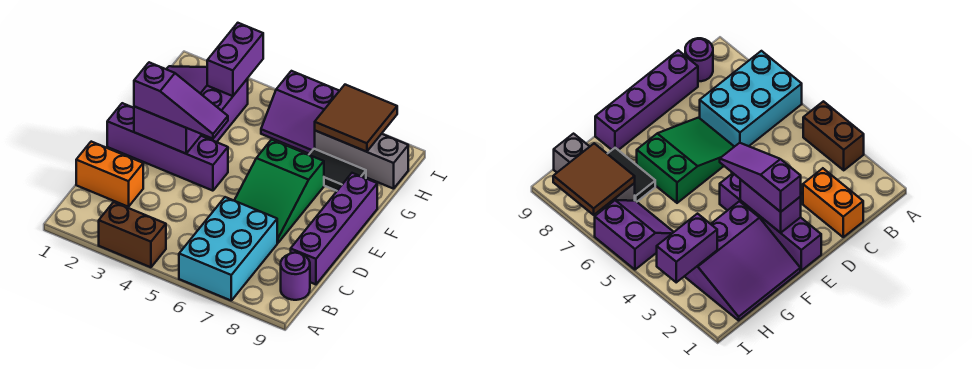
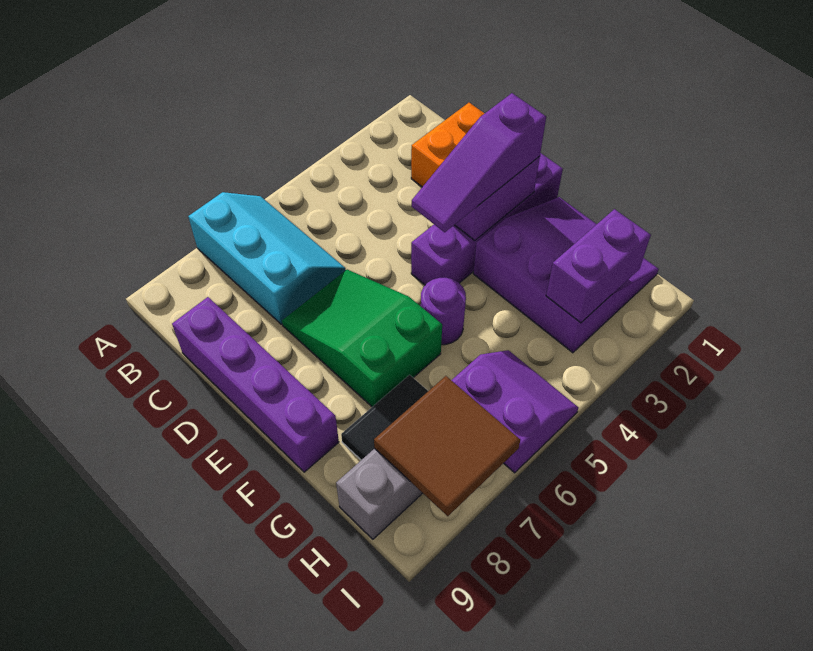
brown brick A3:A4 level 1 -> none
cyan brick A6:C7 level 1 -> cyan slope A6:C7 level 1 top 7
purple round brick B9 level 1 -> purple round brick F5 level 1
purple brick H3:I3 level 2 -> purple brick H2:H3 level 2
purple slope H5:I6 level 1 top I -> purple slope H5:I6 level 1 top 6

